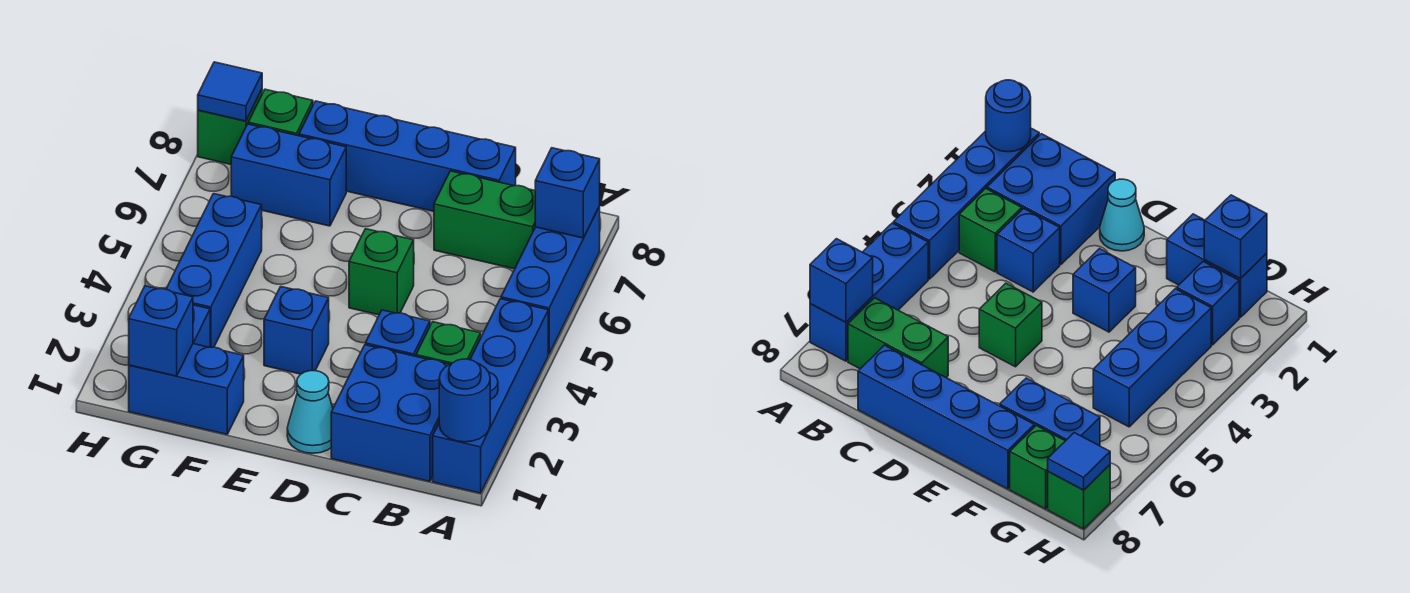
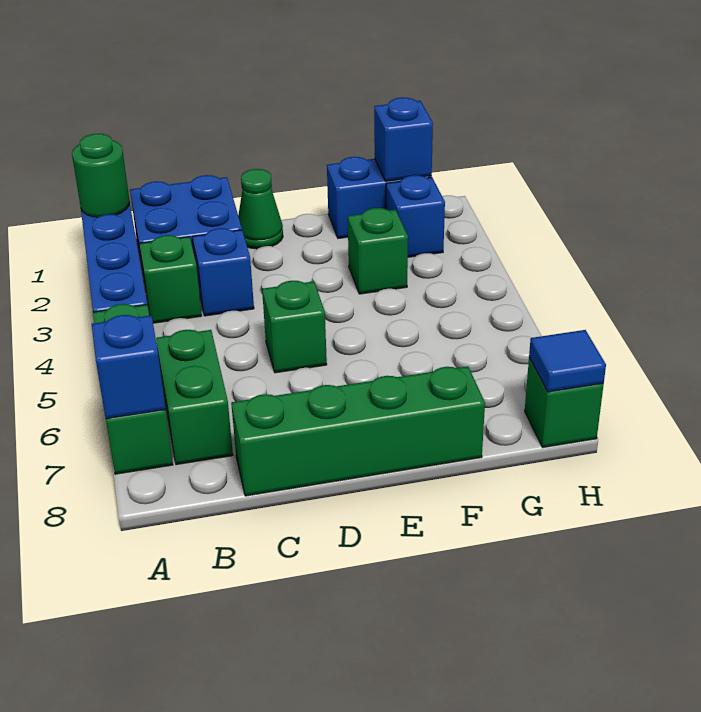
blue round brick A1 level 2 -> green round brick A1 level 2
blue brick A5:A7 level 1 -> green brick A5:A7 level 1
green brick B7:C7 level 1 -> green brick B6:B7 level 1
blue brick C8:F8 level 1 -> green brick C8:F8 level 1
cyan cone D1 level 1 -> green cone D1 level 1
blue brick E3 level 1 -> none
blue brick F7:G7 level 1 -> none
blue brick G3:G5 level 1 -> none
green brick G8 level 1 -> green brick F3 level 1

